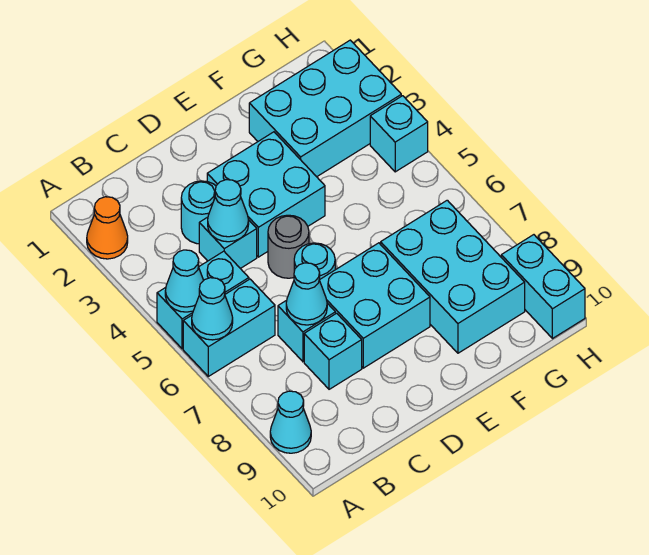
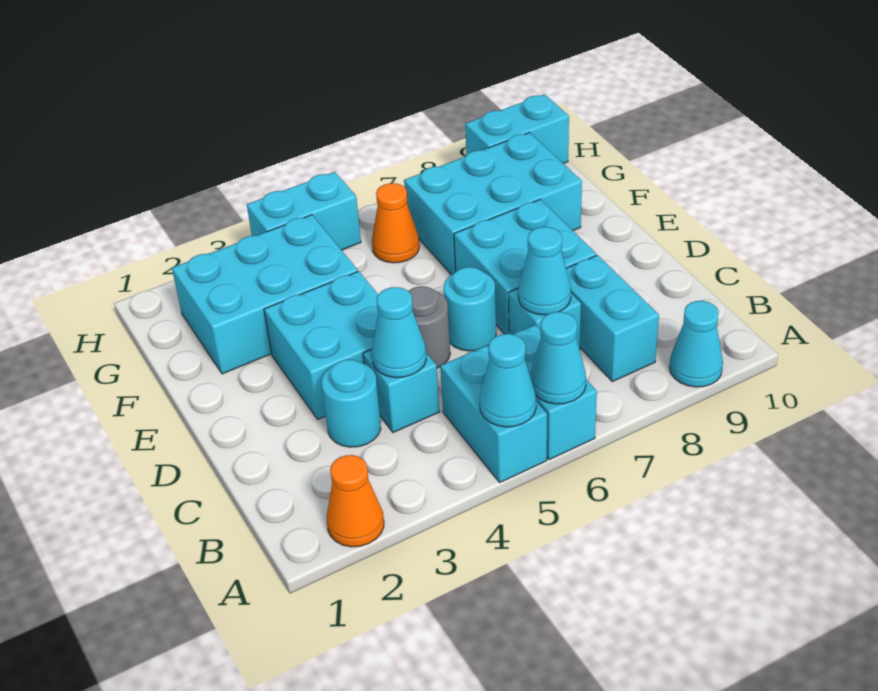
cyan brick C8 level 1 -> cyan brick B8:C8 level 1
cyan brick F2:H3 level 1 -> cyan brick F2:G4 level 1
none -> orange cone G6 level 1
cyan brick H4 level 1 -> cyan brick H4:H5 level 1

